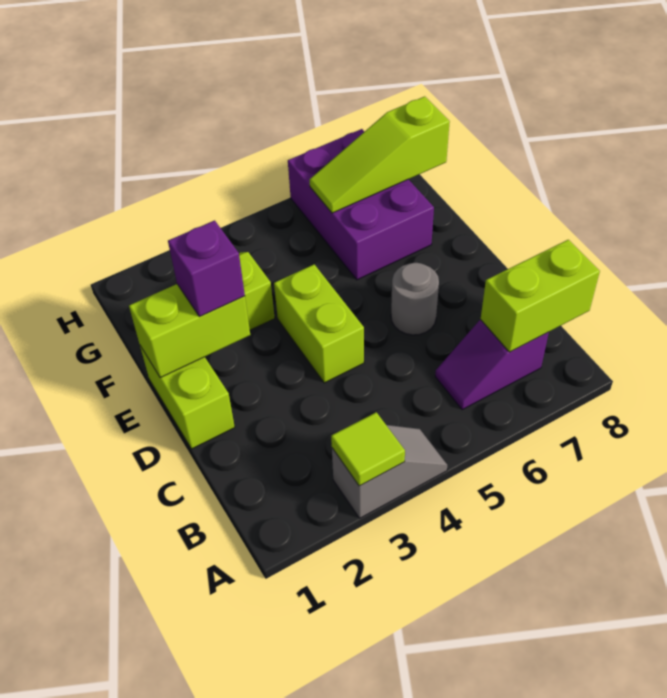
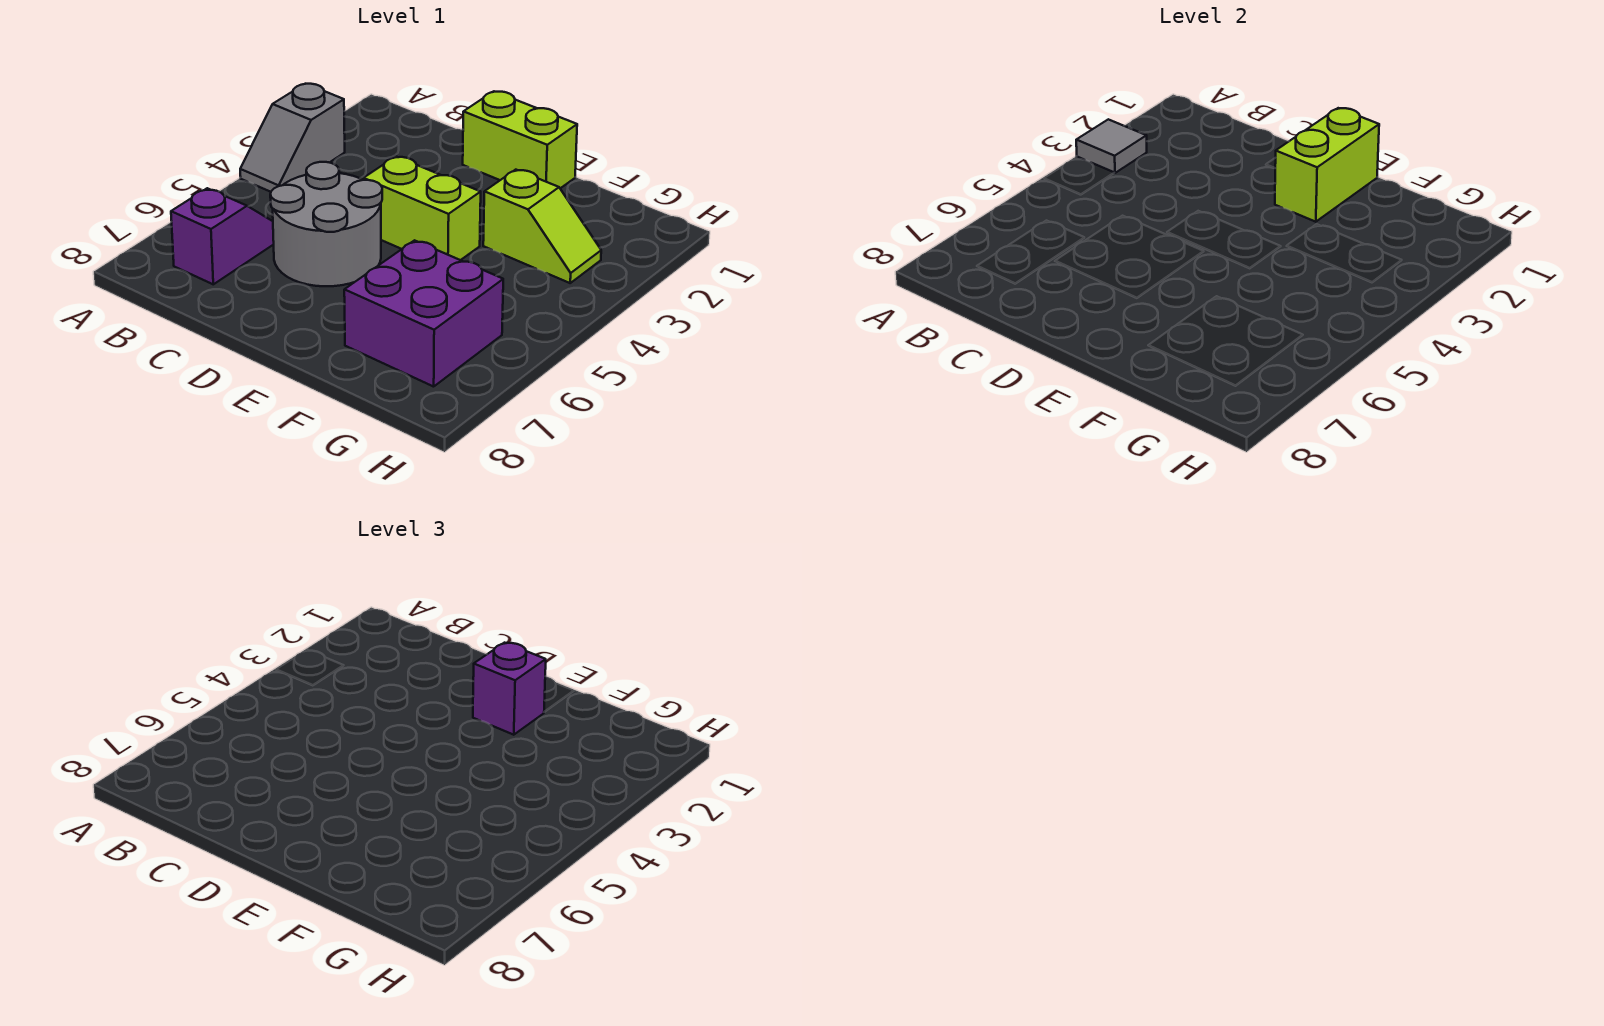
lime tile A3 level 2 -> grey tile A3 level 2
lime brick B7:B8 level 2 -> none
grey round brick D6 level 1 -> grey round brick C5:D6 level 1
purple brick F6:H7 level 1 -> purple brick F6:G7 level 1
lime slope G6:G8 level 2 top 8 -> none

